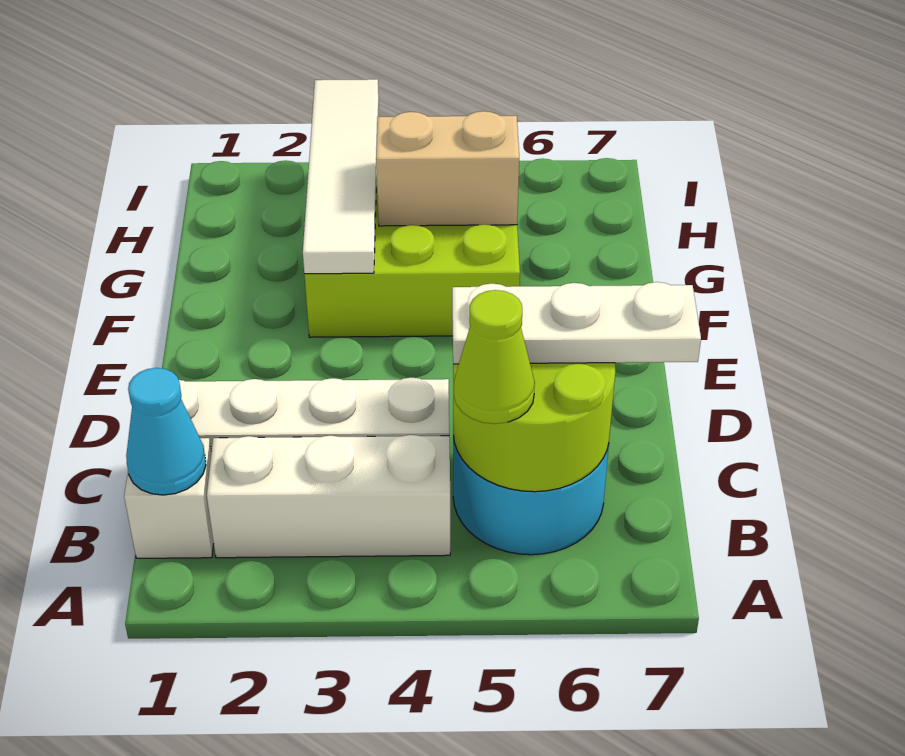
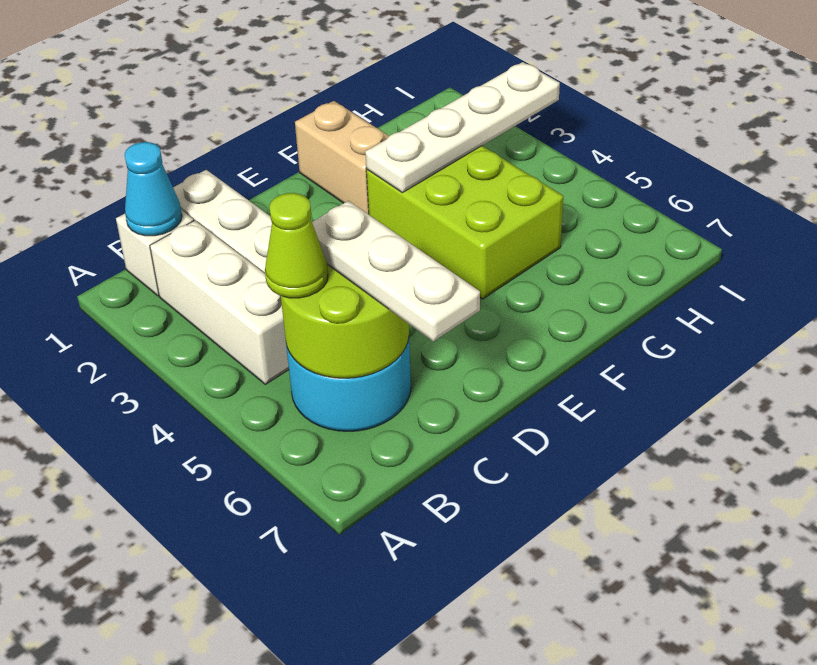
white tile F3:I3 level 2 -> white plate F3:I3 level 2
tan brick G4:G5 level 2 -> tan brick F1:F2 level 1

